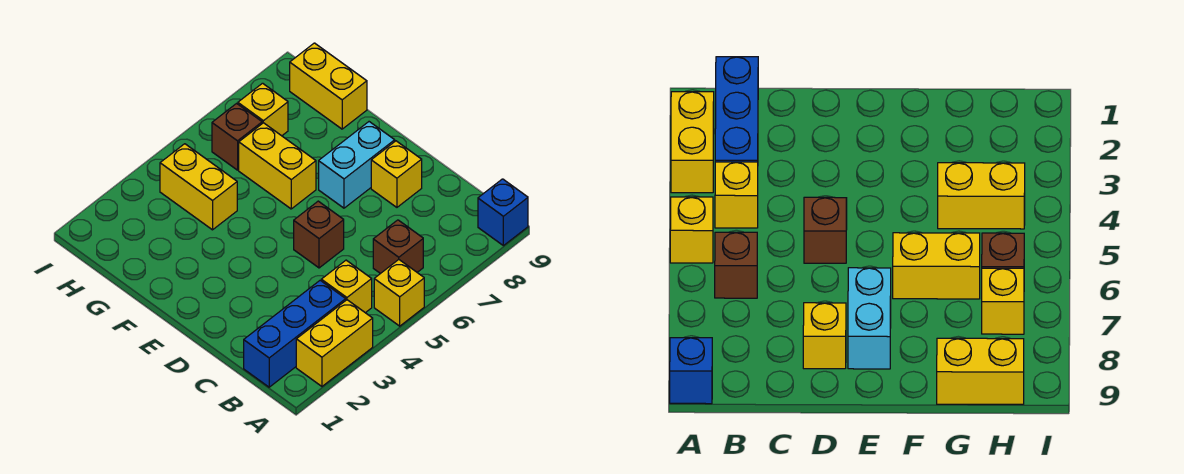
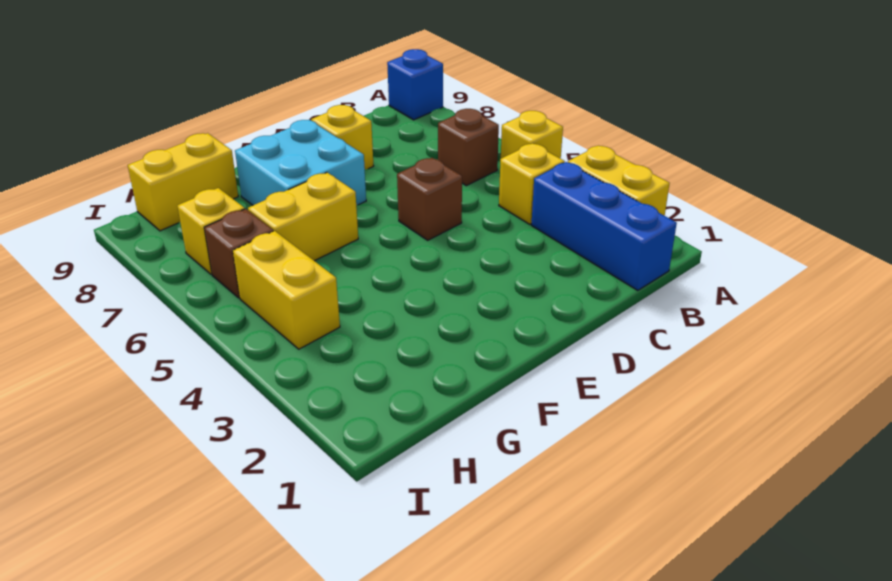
cyan brick E7:E8 level 1 -> cyan brick E7:F8 level 1
yellow brick G4:H4 level 1 -> yellow brick H4:H5 level 1

